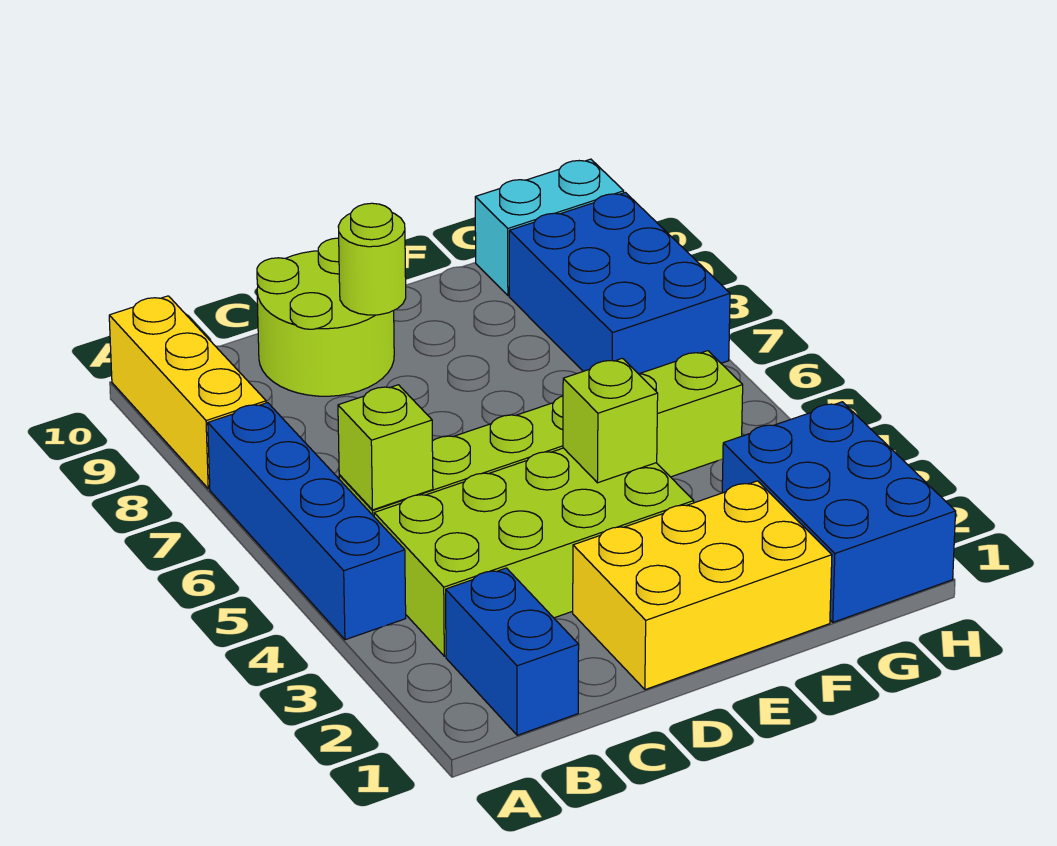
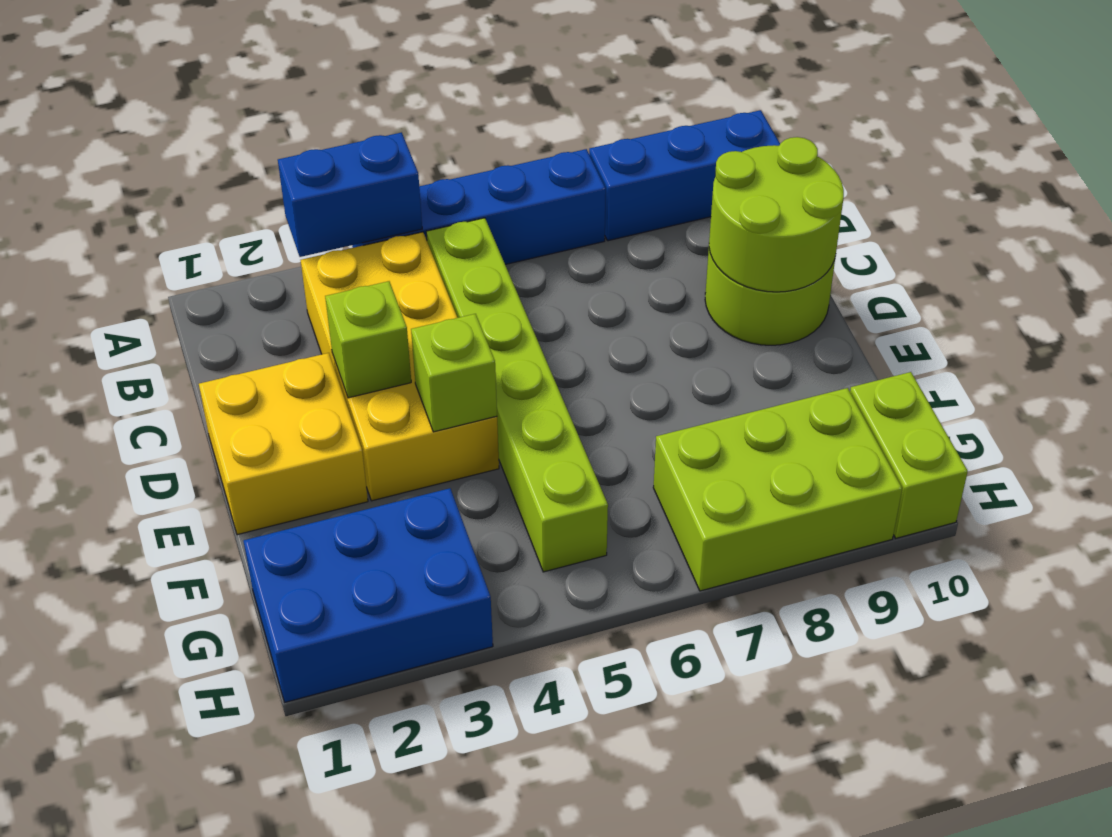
yellow brick A8:A10 level 1 -> blue brick A8:A10 level 1
blue brick B1:B2 level 1 -> blue brick A3:A4 level 2
lime brick B3:E4 level 1 -> yellow brick B3:E4 level 1
lime brick B5 level 2 -> lime brick D3 level 2
yellow brick D1:F2 level 1 -> yellow brick D1:E2 level 1
lime round brick D9 level 2 -> lime round brick C9:D10 level 2
blue brick G7:H9 level 1 -> lime brick G7:H9 level 1
cyan brick G10:H10 level 1 -> lime brick G10:H10 level 1

